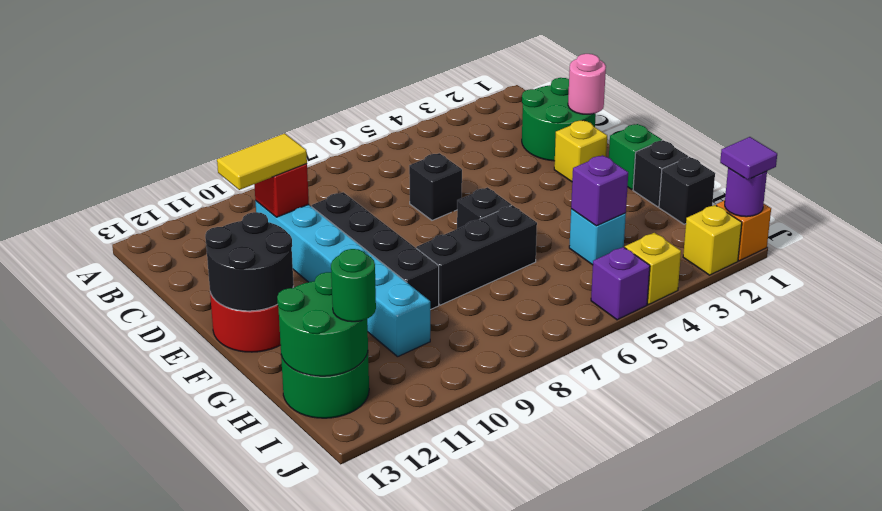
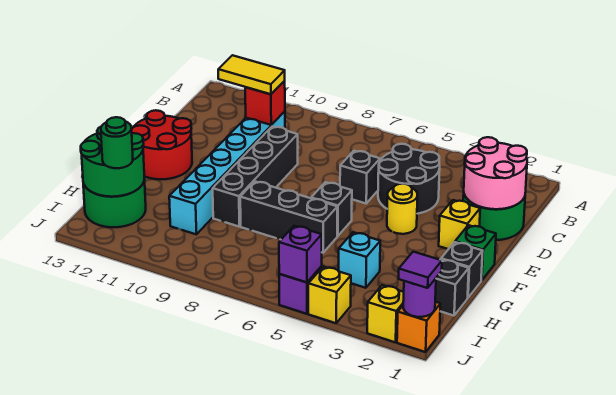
pink round brick D1 level 2 -> pink round brick C1:D2 level 2
none -> yellow round brick E4 level 1
black round brick E12:F13 level 2 -> black round brick C4:D5 level 1
purple brick H4 level 2 -> purple brick J5 level 2

